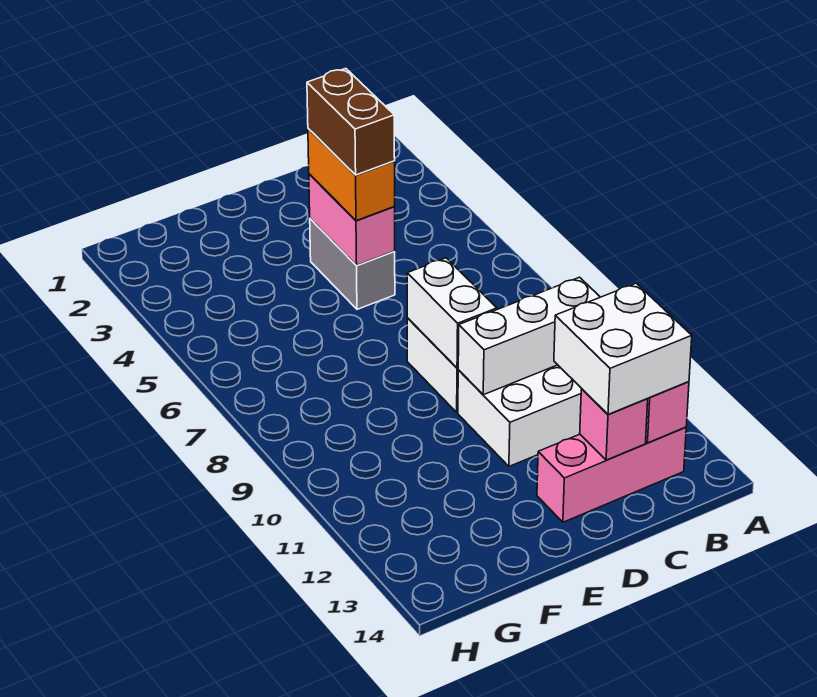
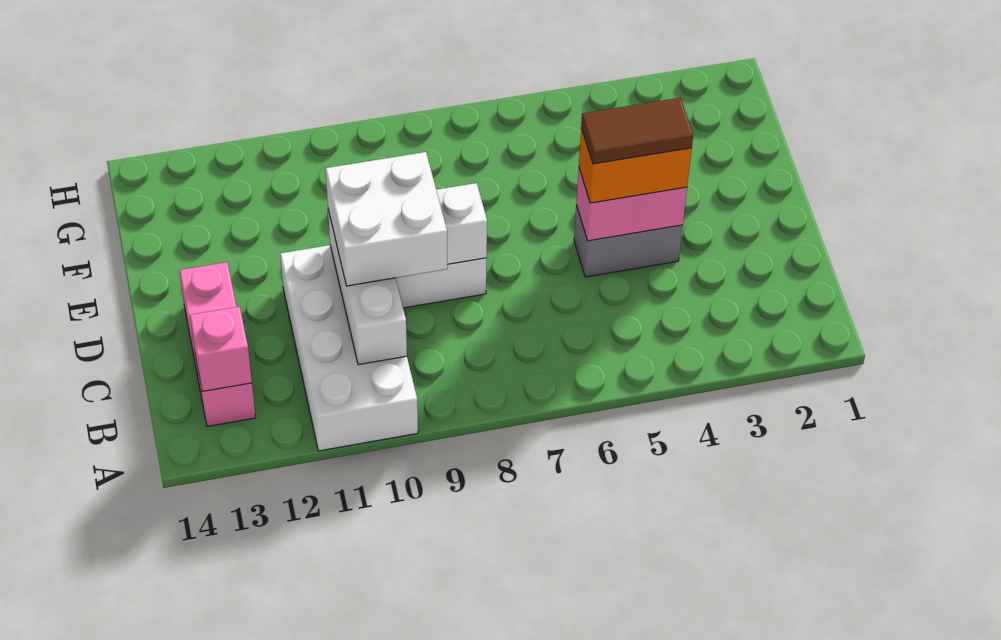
white brick B12:C13 level 3 -> white brick C9:D10 level 3
pink brick C13 level 2 -> none
brown brick D4:D5 level 4 -> brown tile D4:D5 level 4

